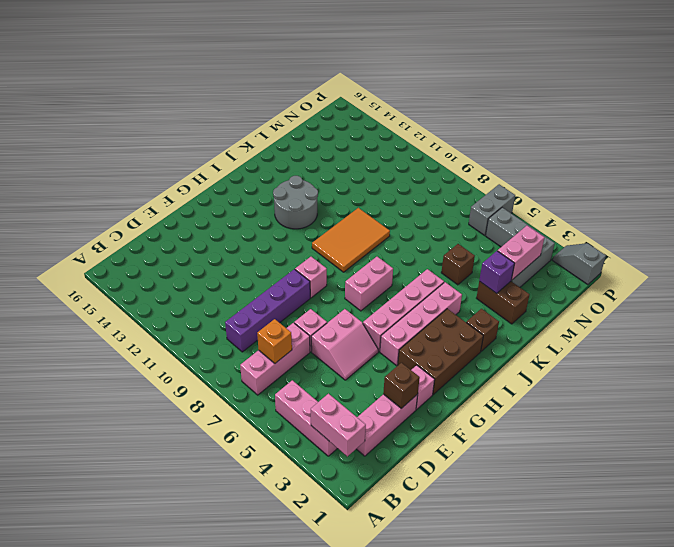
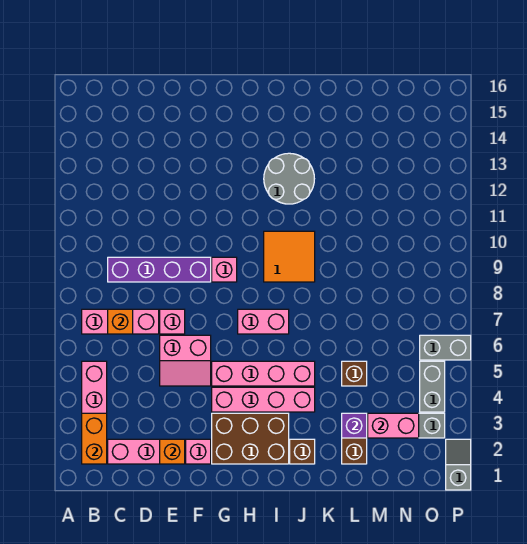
pink brick B2:B3 level 2 -> orange brick B2:B3 level 2
brown brick E2 level 2 -> orange brick E2 level 2
orange tile I9:K10 level 1 -> orange tile I9:J10 level 1

